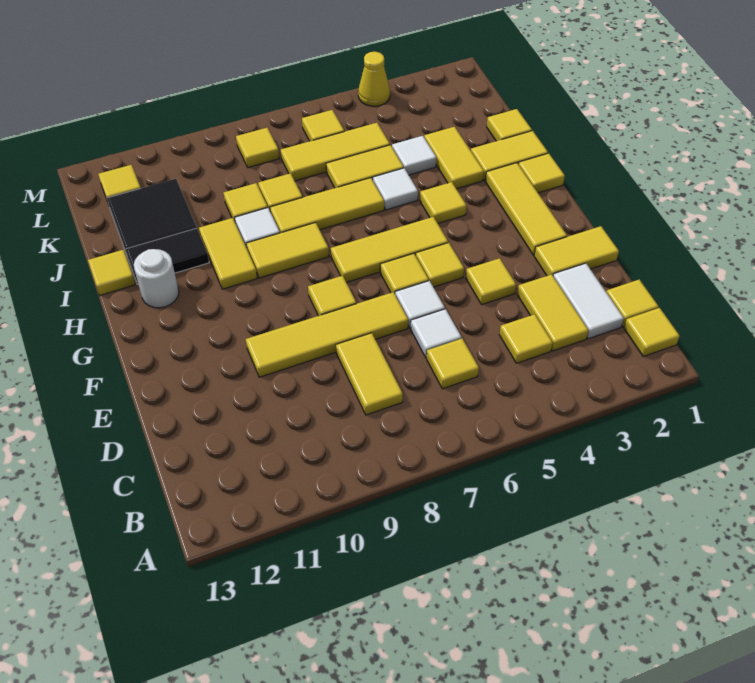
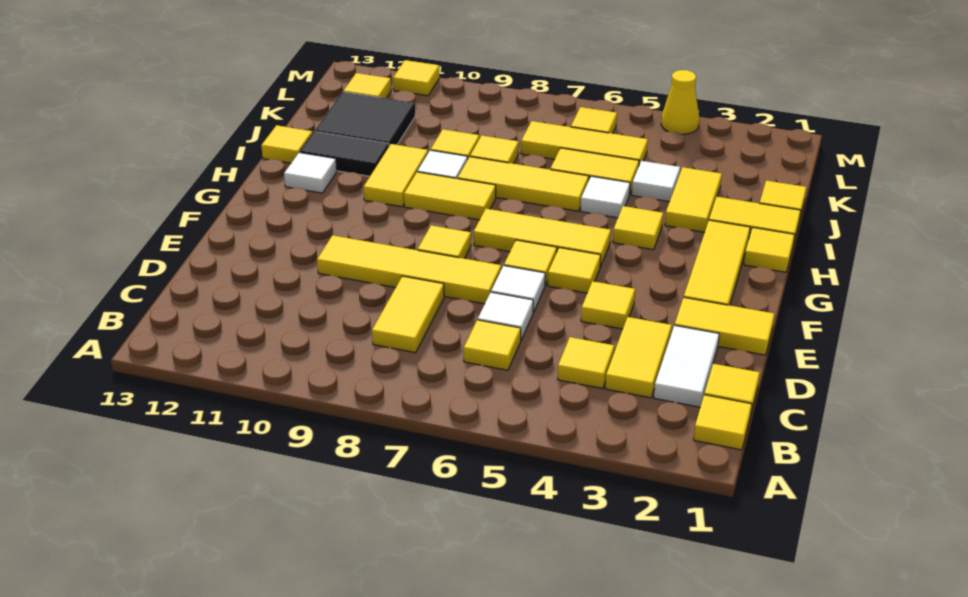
white round brick H12 level 1 -> white tile H12 level 1
yellow tile L8 level 1 -> yellow tile M11 level 1

